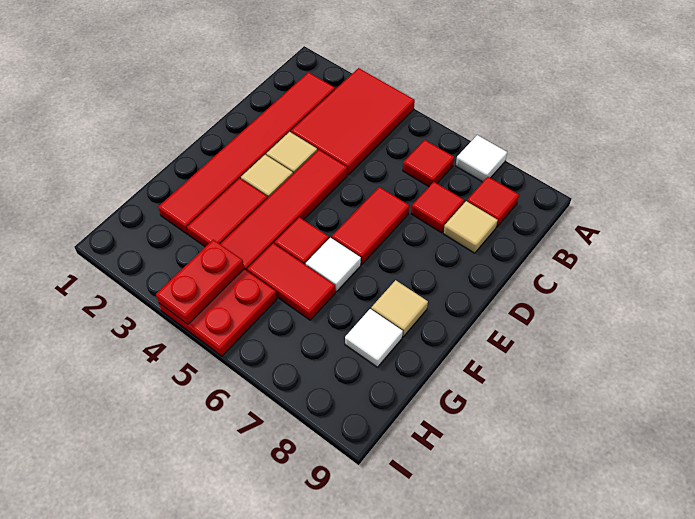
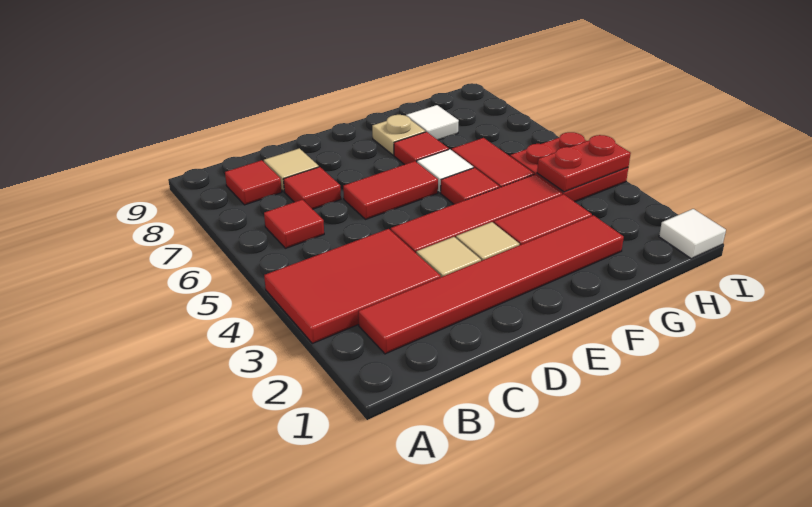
white tile A7 level 1 -> white tile I1 level 1
none -> red tile F7 level 1
tan tile F8 level 1 -> tan plate F8 level 1

